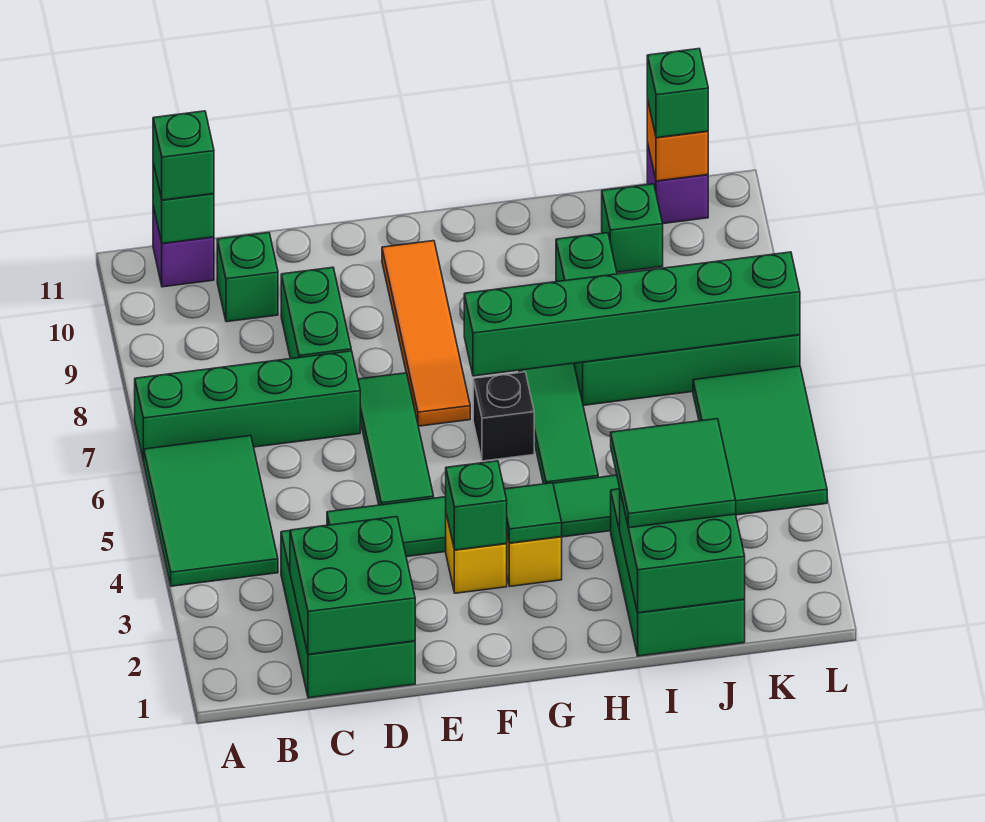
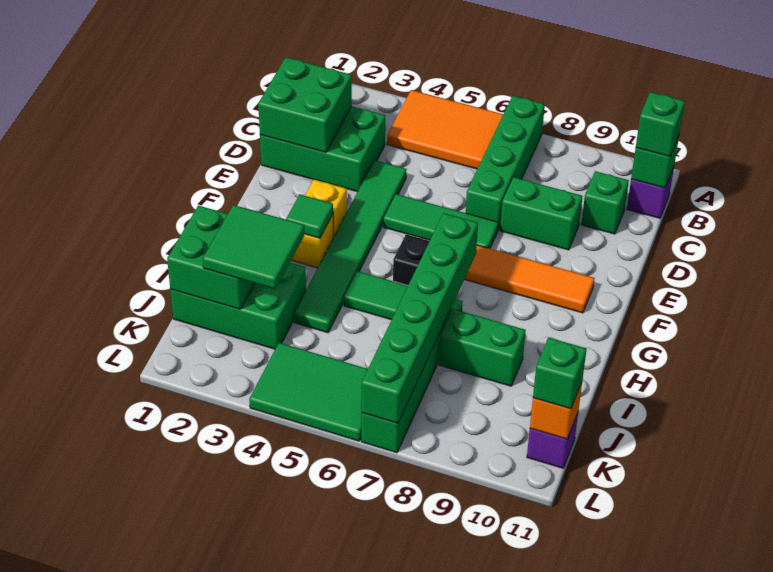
green tile A4:B6 level 1 -> orange tile A4:B6 level 1
green brick F3 level 2 -> none
green brick J10 level 1 -> none

